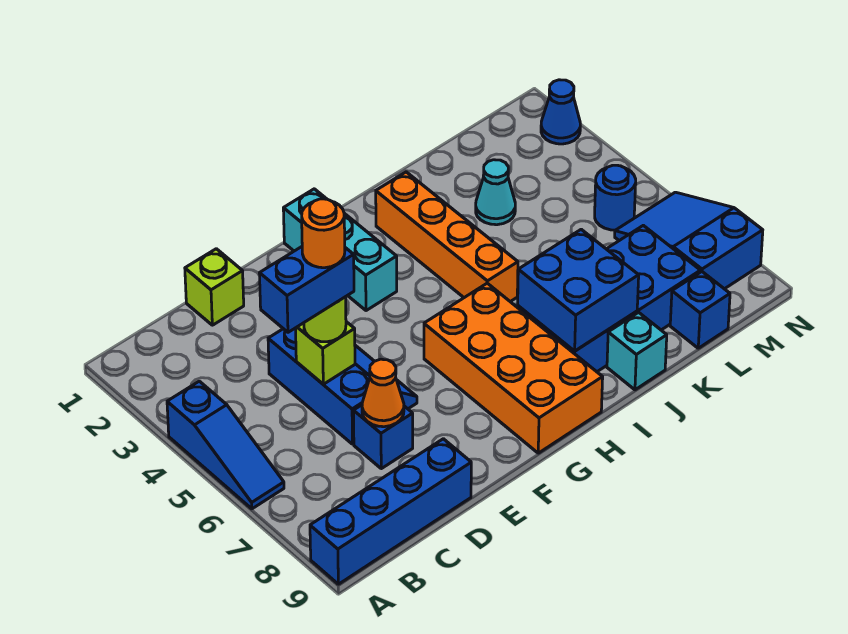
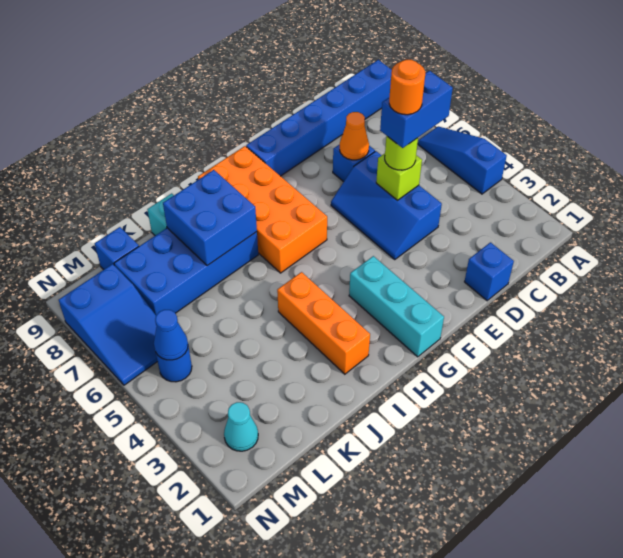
blue brick A9:D9 level 1 -> blue brick A9:F9 level 1
lime brick D1 level 1 -> blue brick D1 level 1
orange brick I2:I5 level 1 -> orange brick I2:I4 level 1
cyan cone K3 level 1 -> cyan cone M2 level 1
blue cone N2 level 1 -> blue cone M5 level 2

